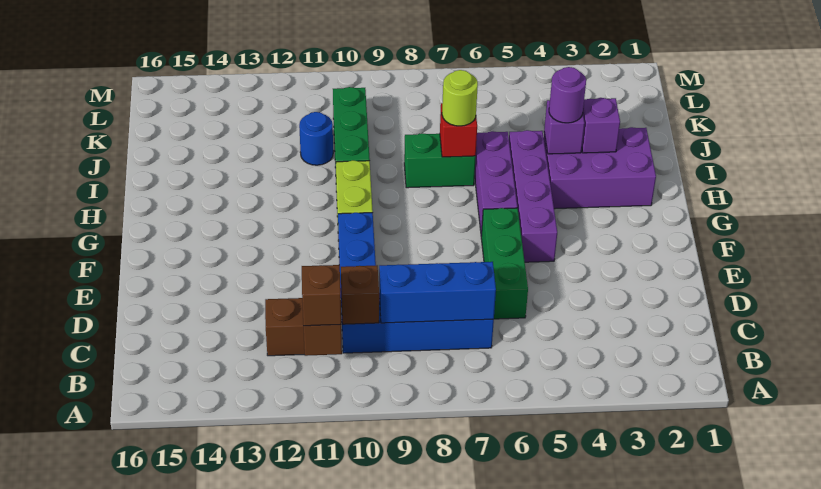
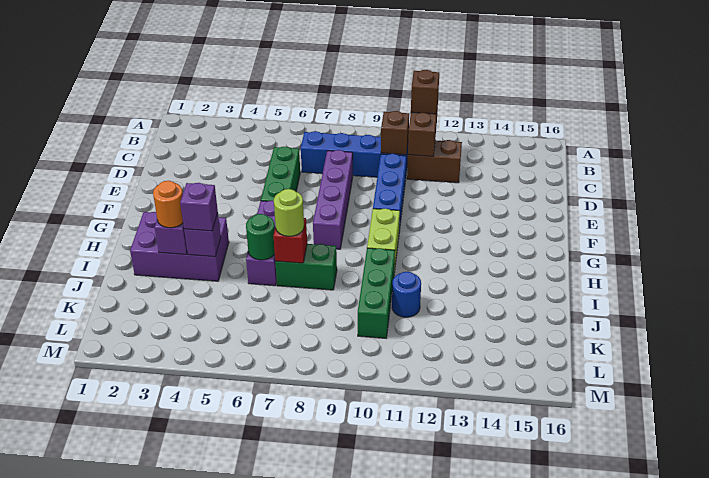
blue brick C7:C9 level 2 -> none
purple brick F5:I5 level 1 -> purple brick D8:G8 level 1
none -> orange round brick I3 level 3
purple round brick I4 level 3 -> purple brick I4 level 3
none -> green round brick I6 level 2

